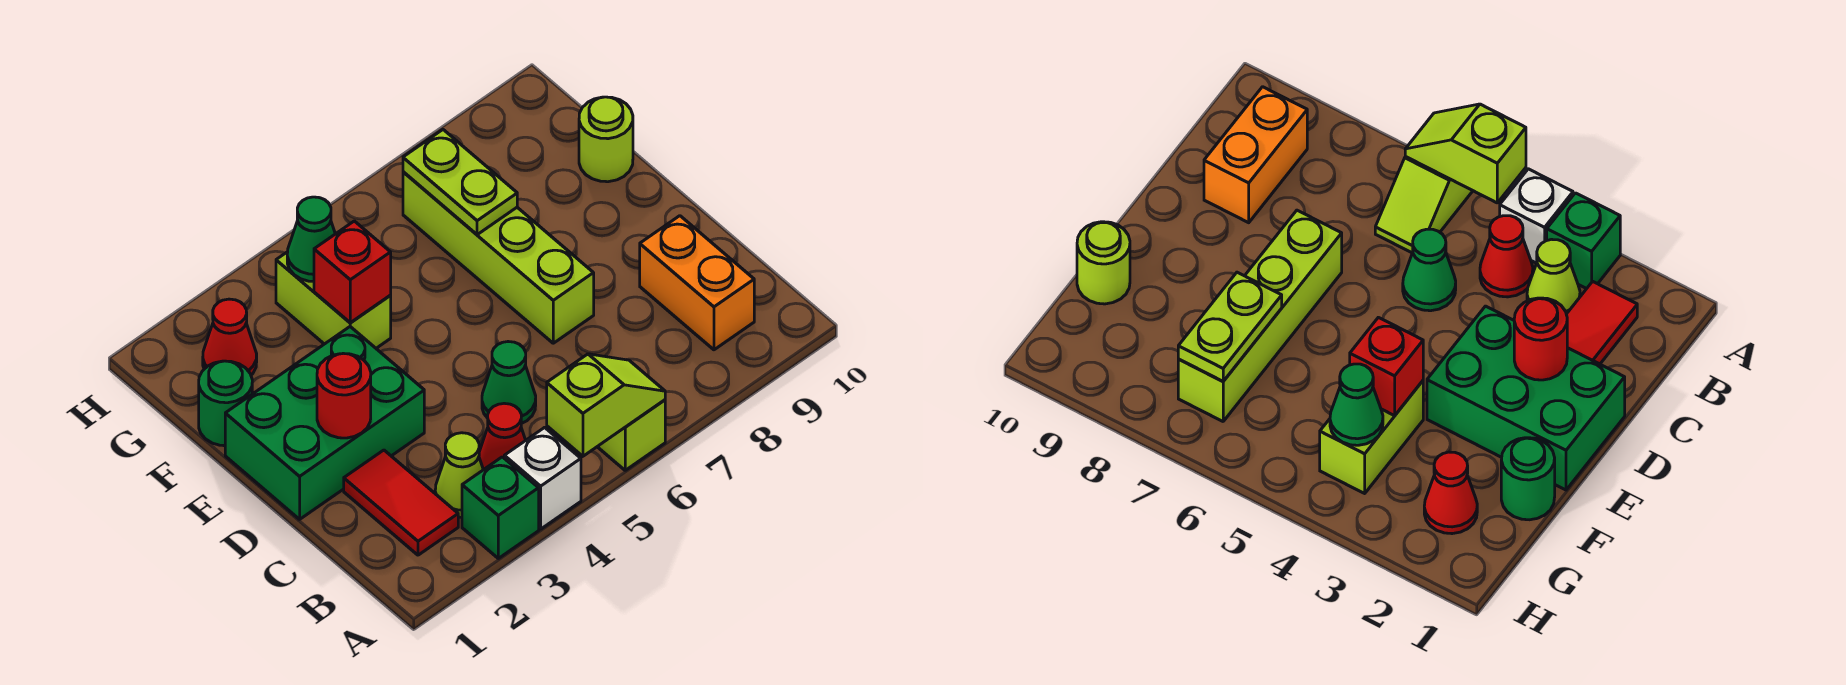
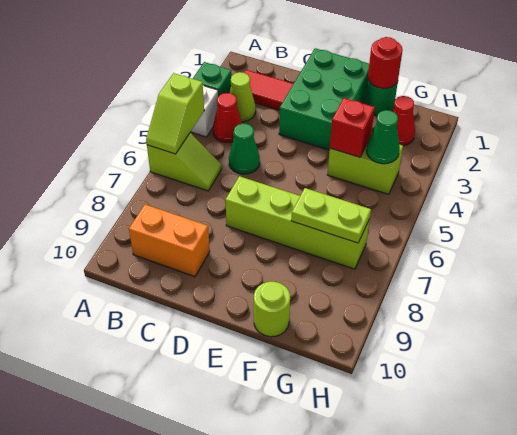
red round brick D2 level 2 -> red round brick F1 level 2

